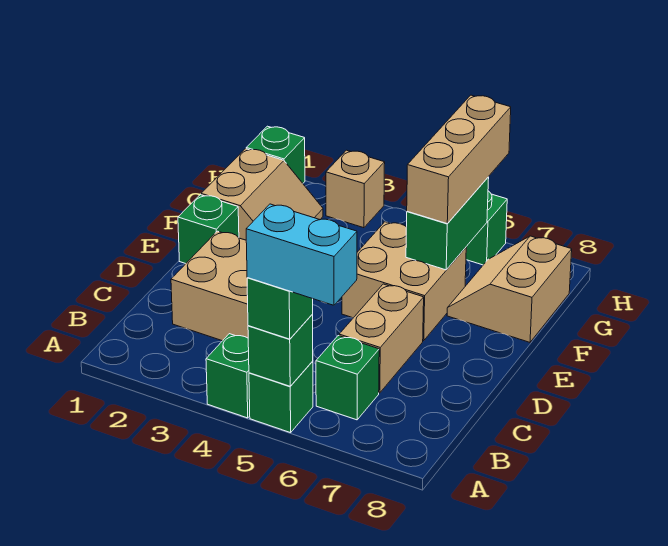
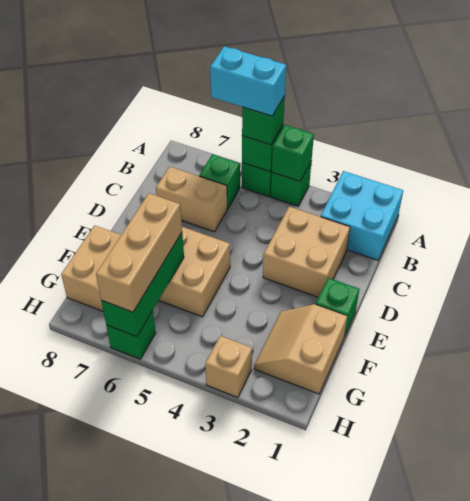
none -> cyan brick A1:B2 level 1
tan brick C6:D6 level 1 -> tan brick C6:C7 level 1
green brick F6:G6 level 2 -> green brick F6:H6 level 2
green brick H1 level 1 -> green brick A4 level 2

